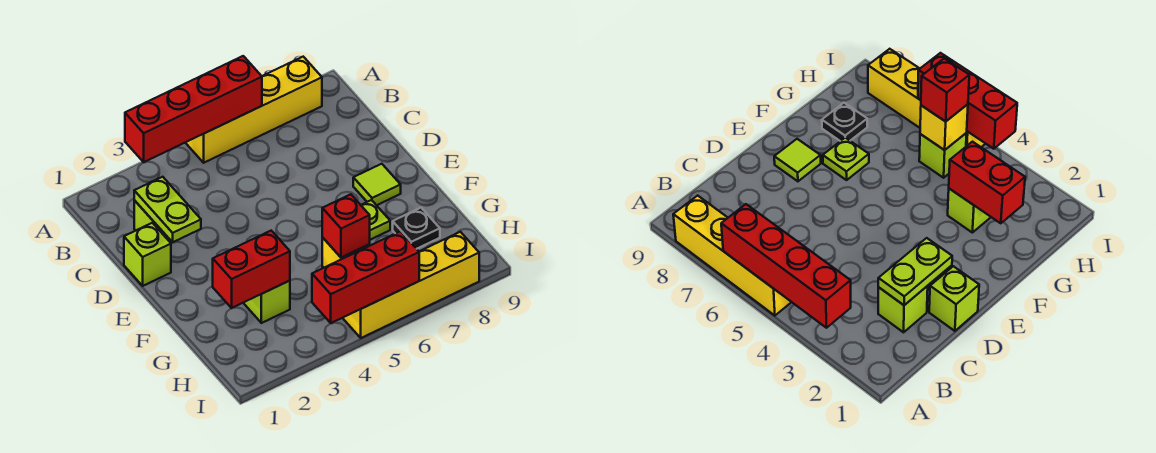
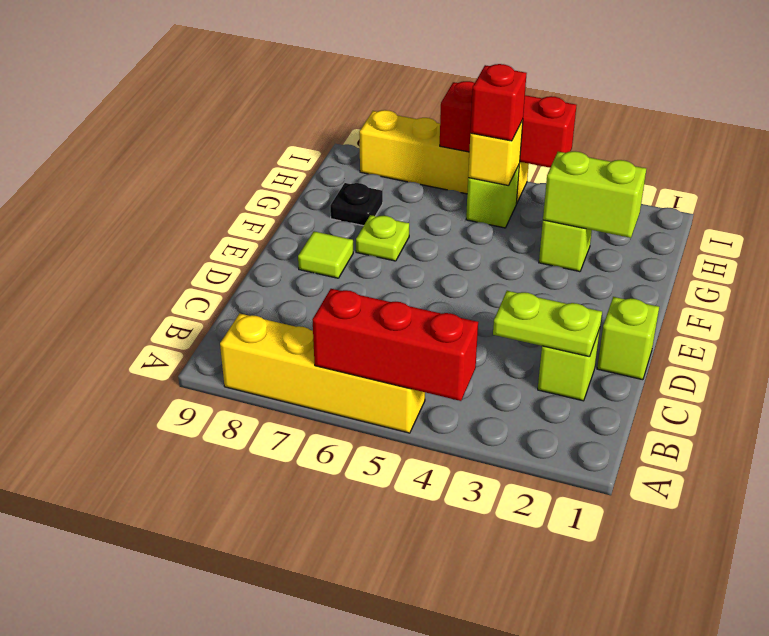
red brick A3:A6 level 2 -> red brick A4:A6 level 2
lime plate C2:D2 level 2 -> lime plate C2:C3 level 2
red brick G2:G3 level 2 -> lime brick G2:G3 level 2

